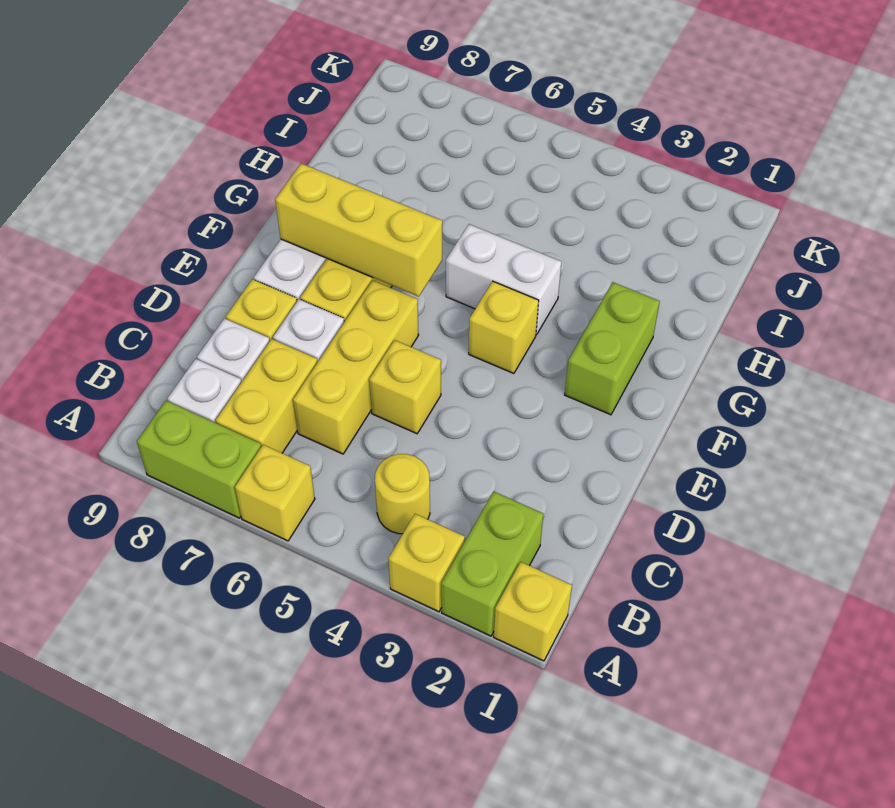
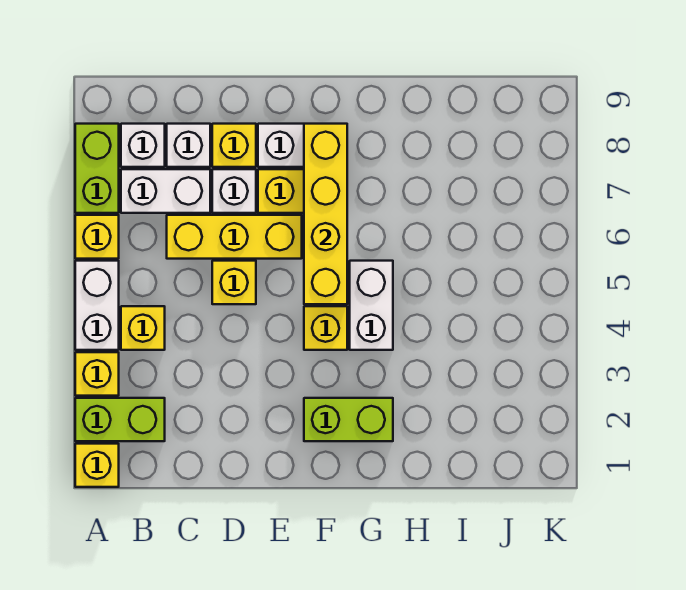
none -> white brick A4:A5 level 1
yellow round brick B4 level 1 -> yellow brick B4 level 1
yellow brick B7:C7 level 1 -> white brick B7:C7 level 1
yellow brick F6:F8 level 2 -> yellow brick F5:F8 level 2

